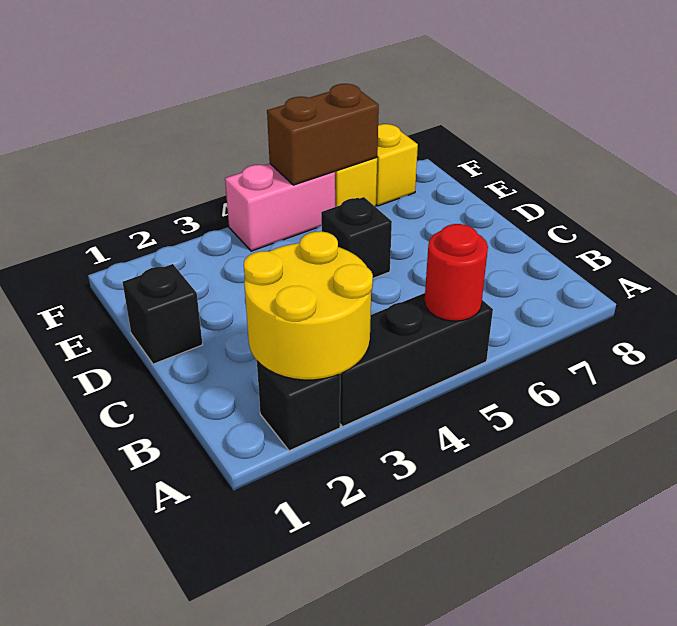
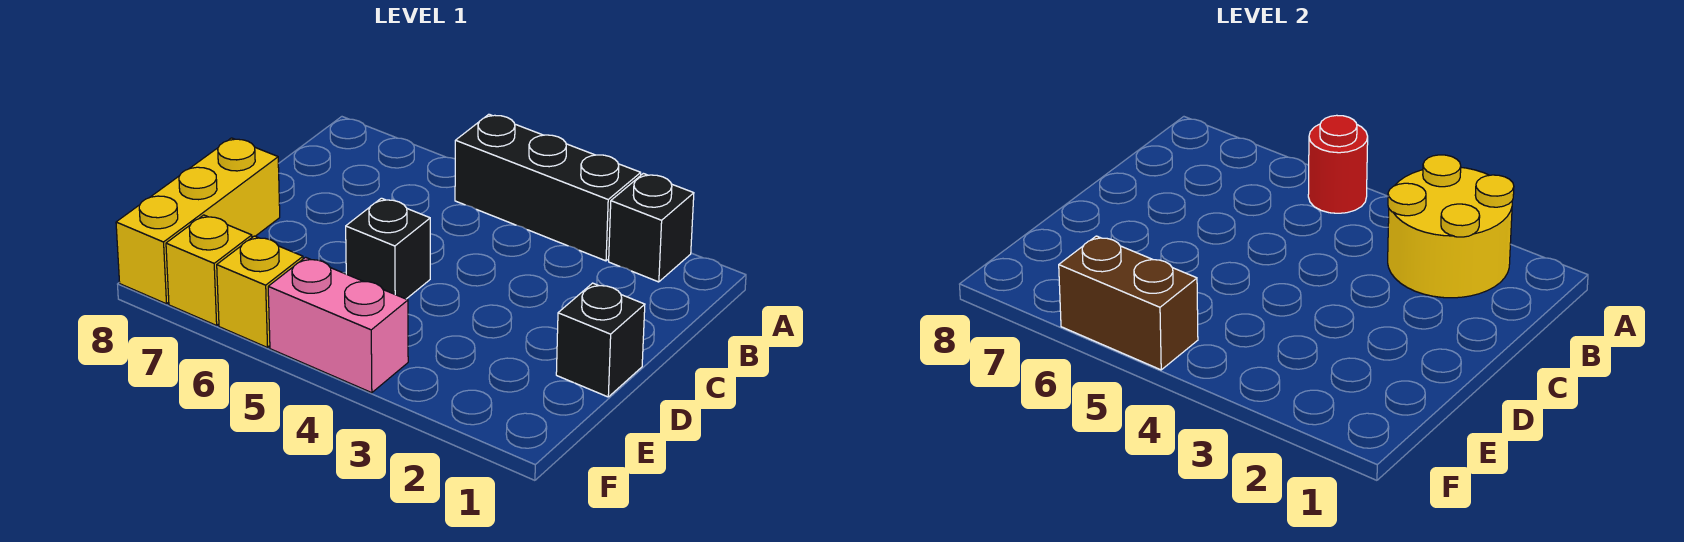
none -> yellow brick D8:F8 level 1

